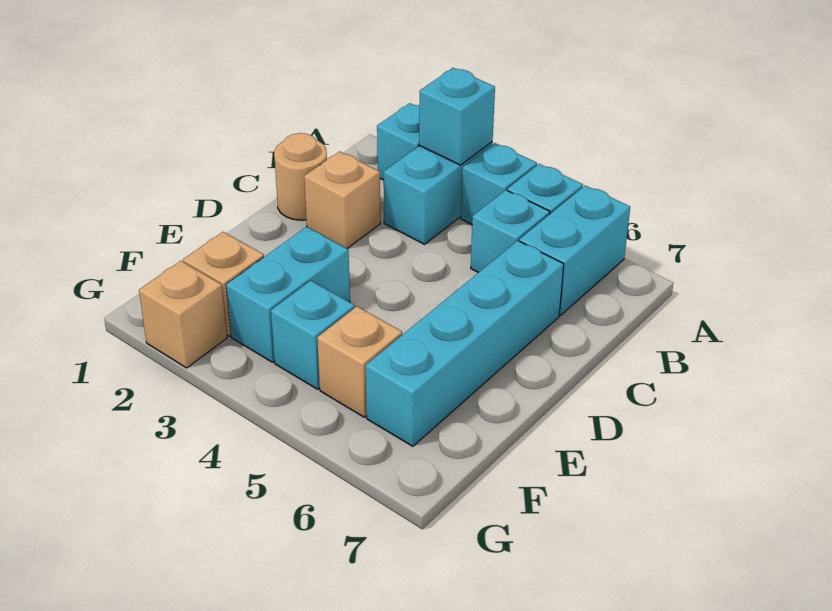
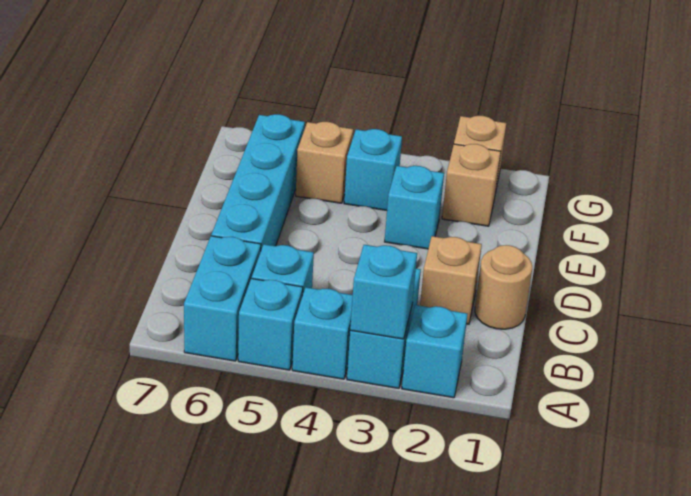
cyan brick E3:F3 level 1 -> cyan brick E3 level 1

